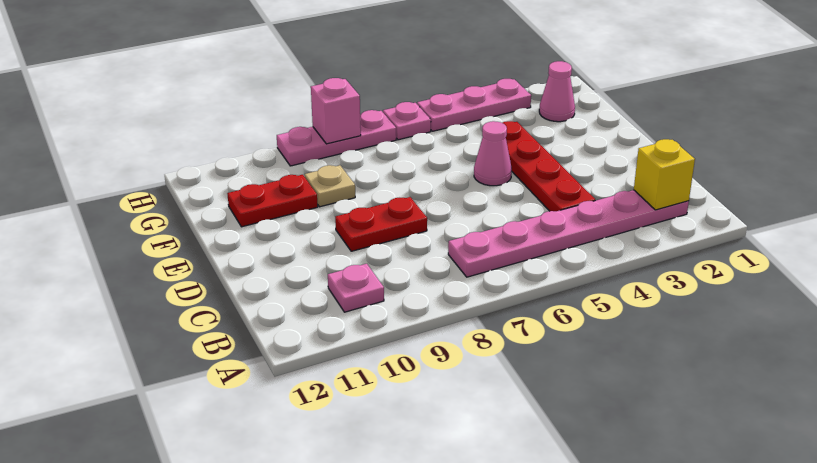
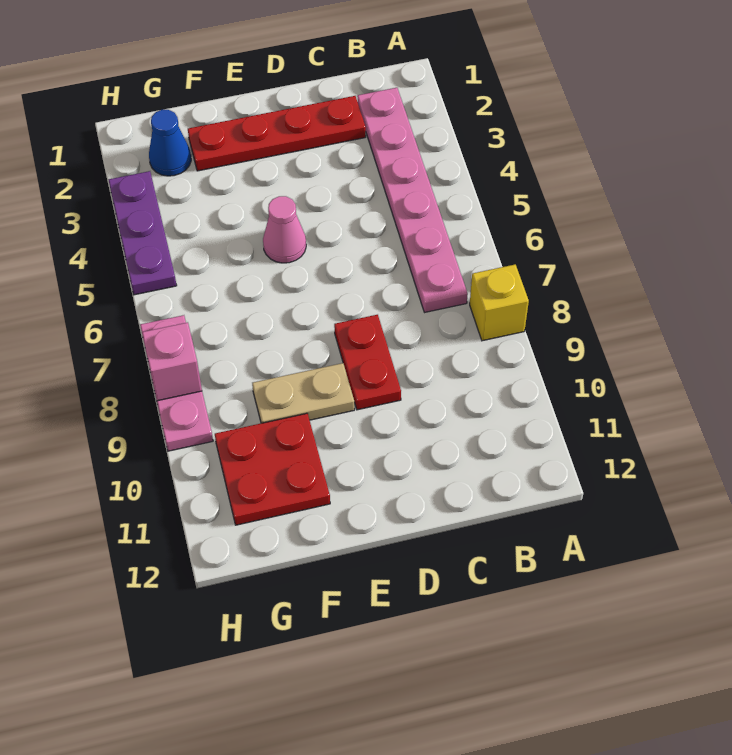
yellow brick B2 level 2 -> yellow brick A8 level 1
pink plate B10 level 1 -> none
red plate C4:F4 level 1 -> red plate C2:F2 level 1
tan plate F9 level 1 -> tan plate E9:F9 level 1
red plate F10:F11 level 1 -> red plate F10:G11 level 1
pink cone G2 level 1 -> blue cone G2 level 1
pink plate H3:H5 level 1 -> purple plate H3:H5 level 1
pink plate H6 level 1 -> none

